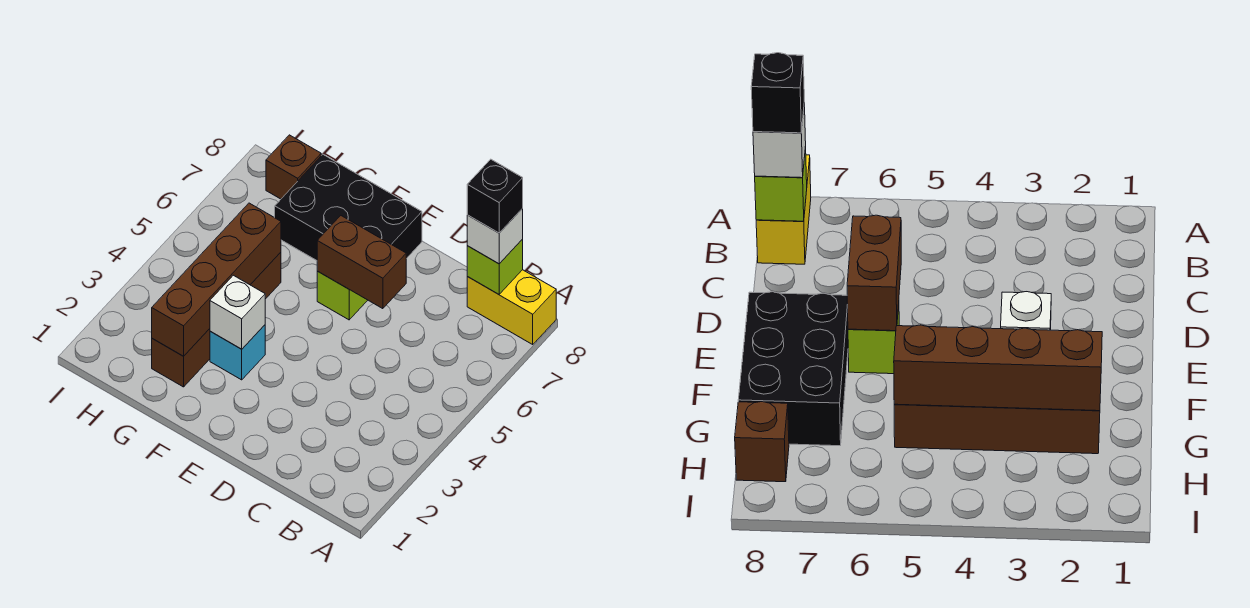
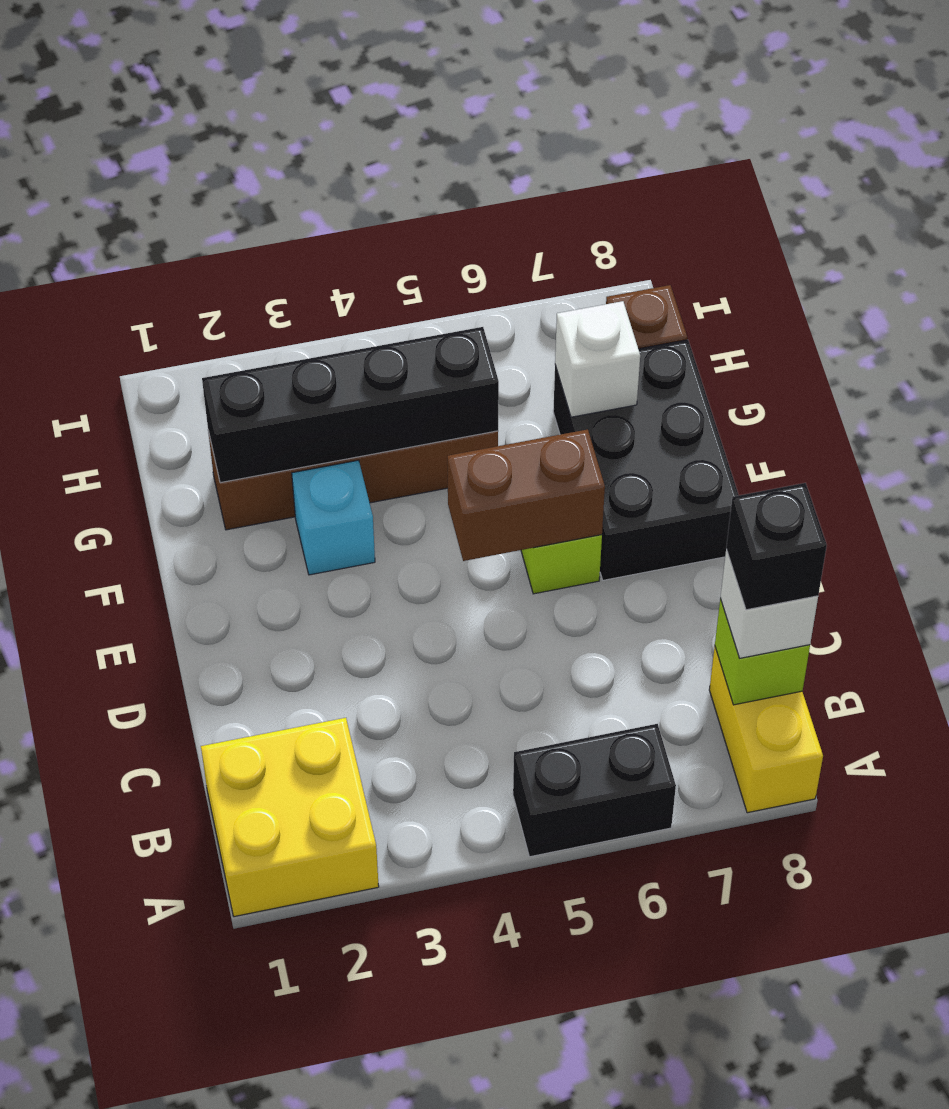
none -> yellow brick A1:B2 level 1
none -> black brick A5:A6 level 1
brown brick D6:E6 level 2 -> brown brick E5:E6 level 2
white brick F3 level 2 -> white brick G7 level 2
brown brick G2:G5 level 2 -> black brick G2:G5 level 2

